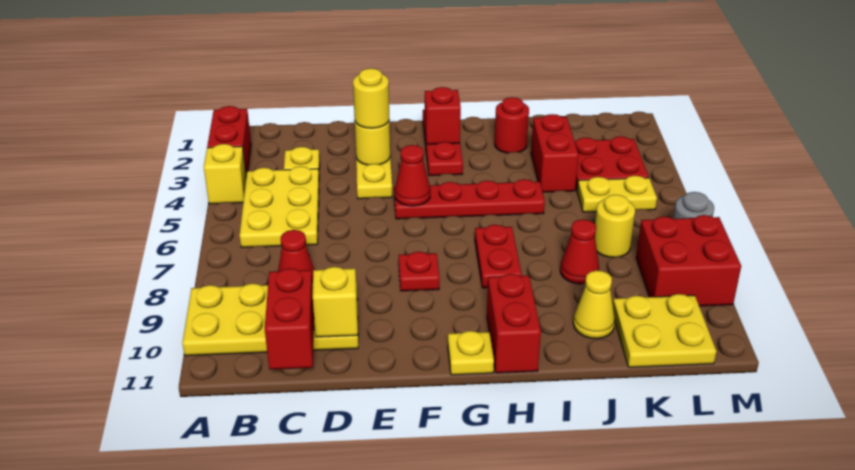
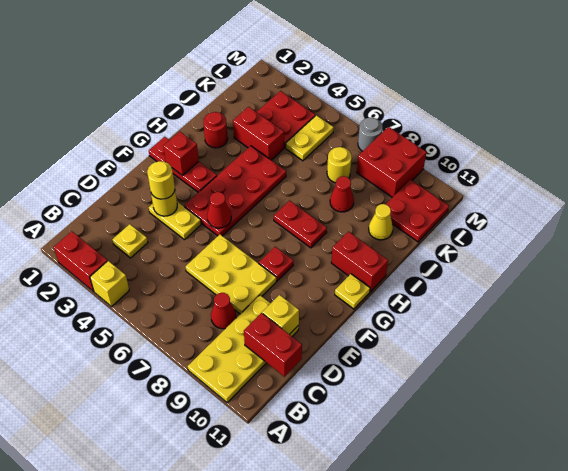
yellow plate B4:C6 level 1 -> yellow plate D6:E8 level 1
red plate F5:I5 level 1 -> red plate F4:I5 level 1
yellow plate K10:L11 level 1 -> red plate K10:L11 level 1

